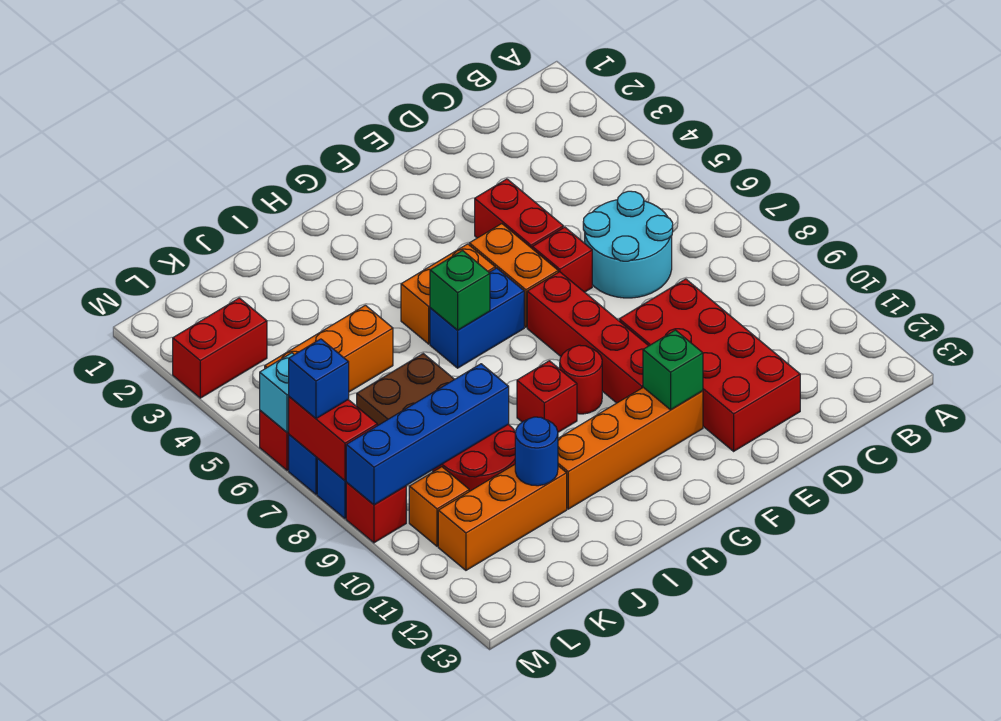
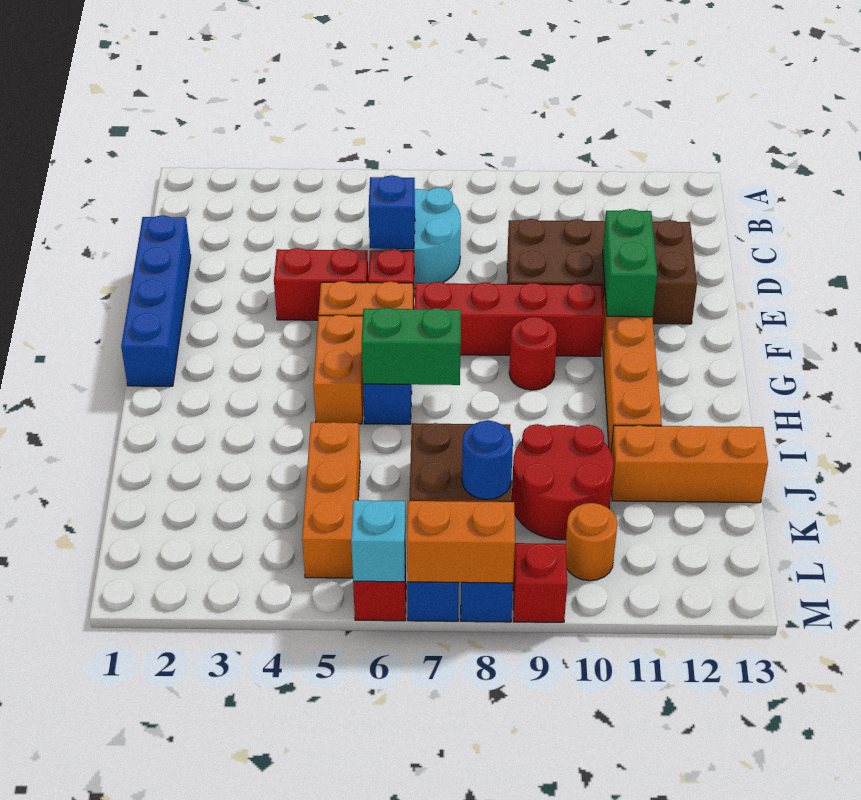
red brick D9:E12 level 1 -> brown brick D9:E12 level 1
green brick F11 level 2 -> green brick E11:F11 level 2
green brick H6 level 2 -> green brick H6:H7 level 2
red brick H9 level 1 -> none
blue brick J9:M9 level 2 -> blue brick D1:G1 level 1
orange brick J11:L11 level 1 -> orange brick J11:J13 level 1
blue round brick J11 level 2 -> blue round brick K8 level 2
red brick L3:M3 level 1 -> none
orange brick L10 level 1 -> orange round brick L10 level 1
red brick M7:M8 level 2 -> orange brick M7:M8 level 2
blue brick M7 level 3 -> blue brick D6 level 2

